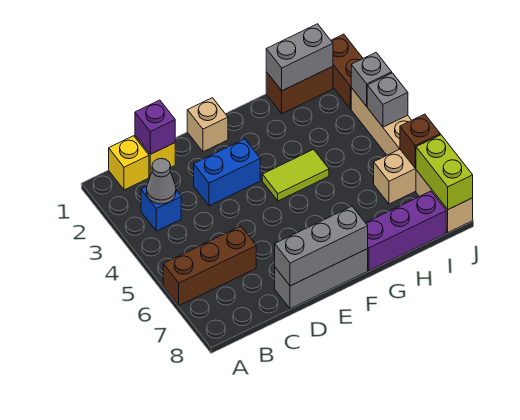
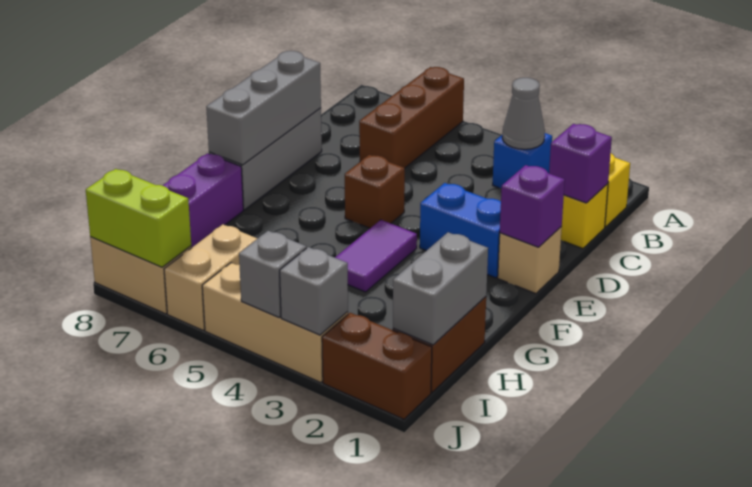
blue brick D3:E3 level 1 -> blue brick E2:E3 level 1
none -> purple brick E1 level 2
lime tile F4:G4 level 1 -> purple tile F4:G4 level 1
brown brick J6 level 2 -> brown brick E5 level 1

